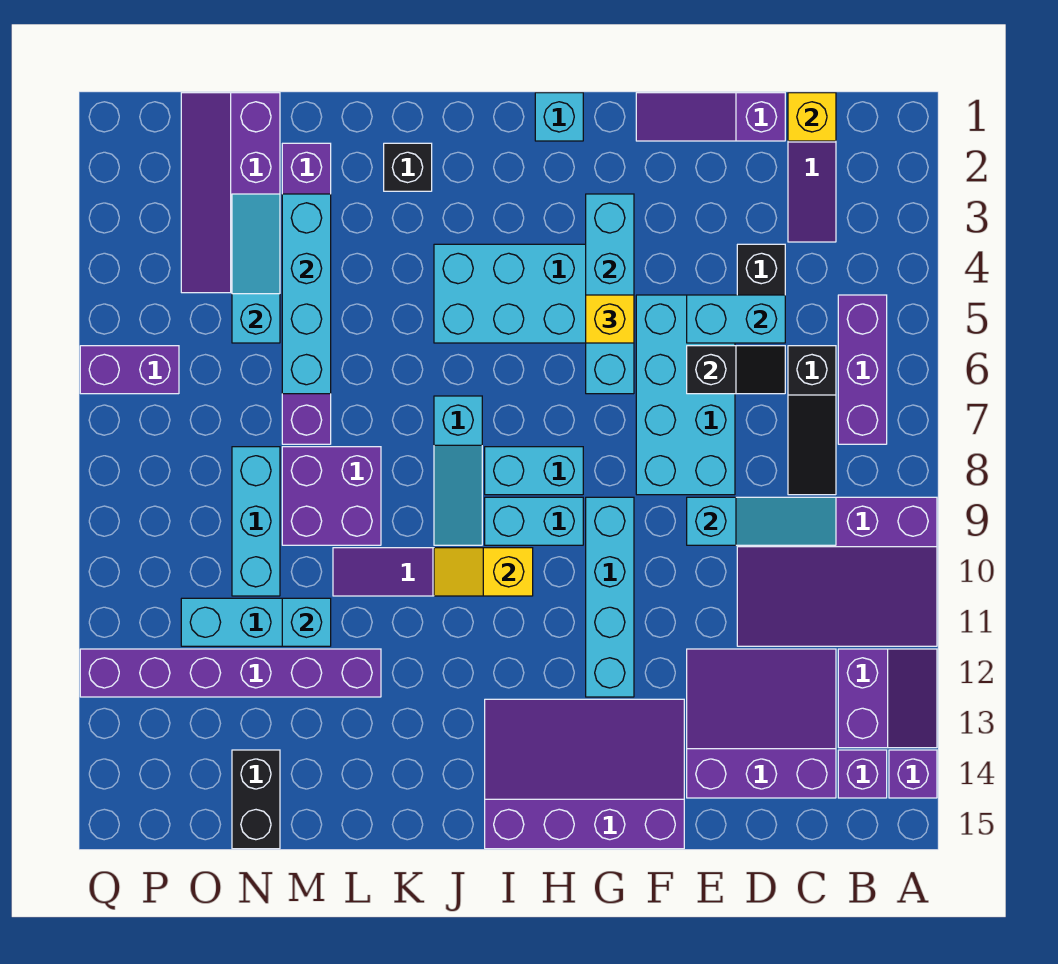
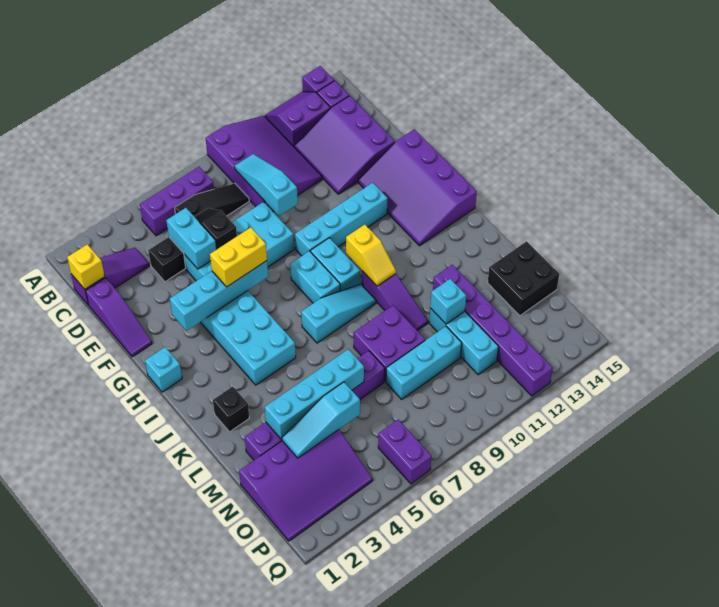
yellow brick G5 level 3 -> yellow brick G5:G6 level 3
purple slope N1:O4 level 1 top N -> purple slope N1:P4 level 1 top N
black brick N14:N15 level 1 -> black brick M14:N15 level 1

